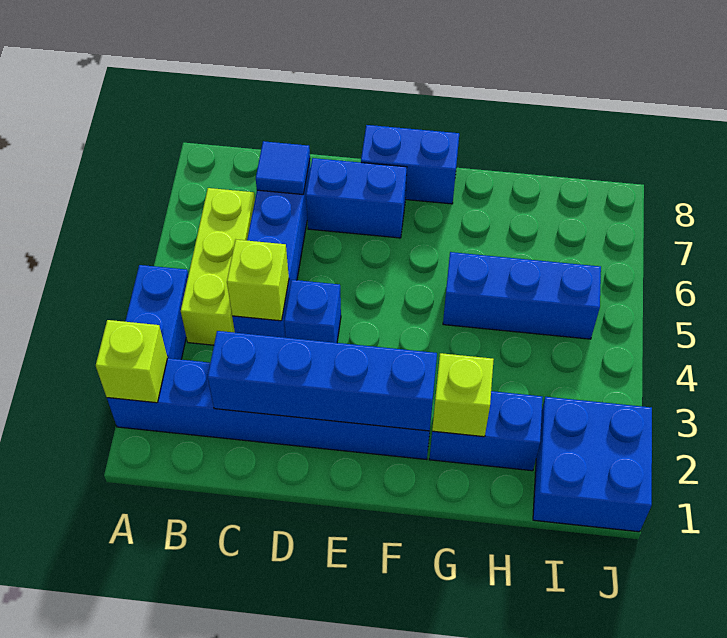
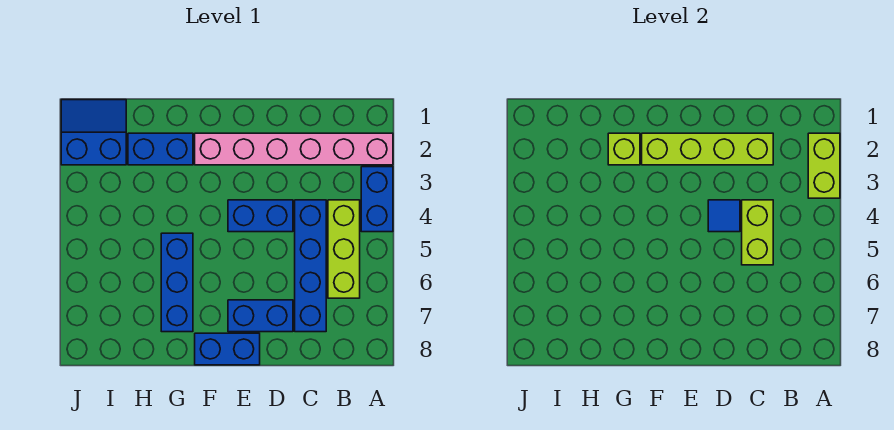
blue brick A2:F2 level 1 -> pink brick A2:F2 level 1
lime brick A2 level 2 -> lime brick A2:A3 level 2
blue brick C2:F2 level 2 -> lime brick C2:F2 level 2
lime brick C4 level 2 -> lime brick C4:C5 level 2
blue tile C7 level 2 -> blue tile D4 level 2
blue brick D4 level 1 -> blue brick D4:E4 level 1
blue brick G5:I5 level 1 -> blue brick G5:G7 level 1
blue brick I1:J2 level 1 -> blue slope I1:J2 level 1 top 2

